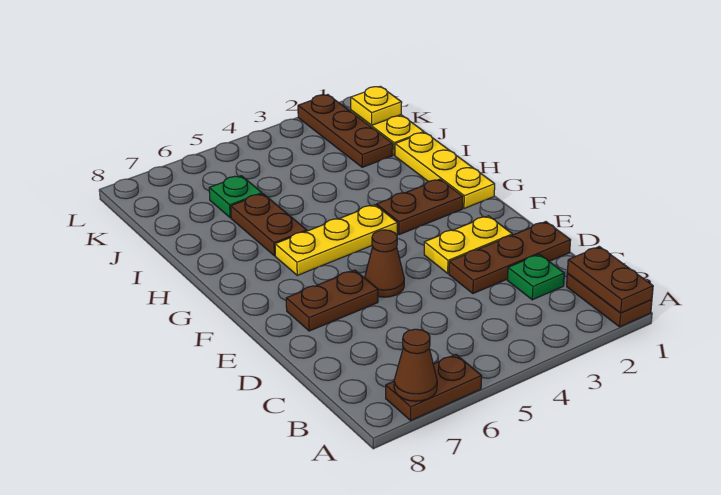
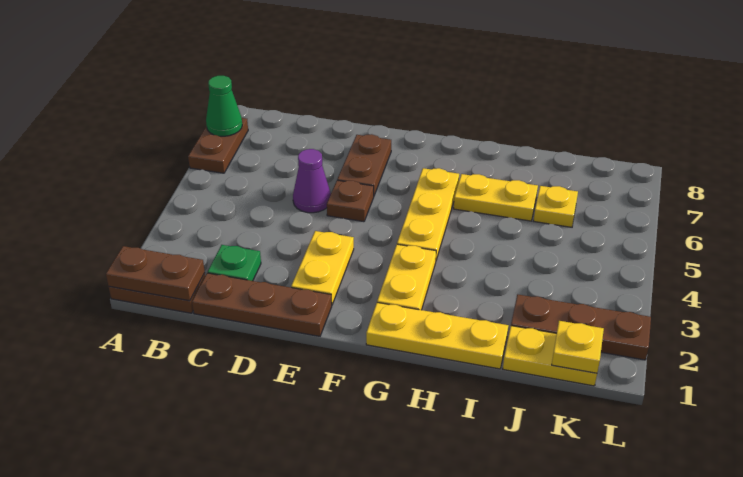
brown cone A7 level 2 -> green cone A7 level 2
brown plate D1:D3 level 1 -> brown plate C1:E1 level 1
none -> purple cone D5 level 1
brown cone E5 level 1 -> brown plate E5 level 1
brown plate G2:G3 level 1 -> yellow plate G2:G3 level 1
brown plate H6:I6 level 1 -> yellow plate H6:I6 level 1
green plate J6 level 1 -> yellow plate J6 level 1

